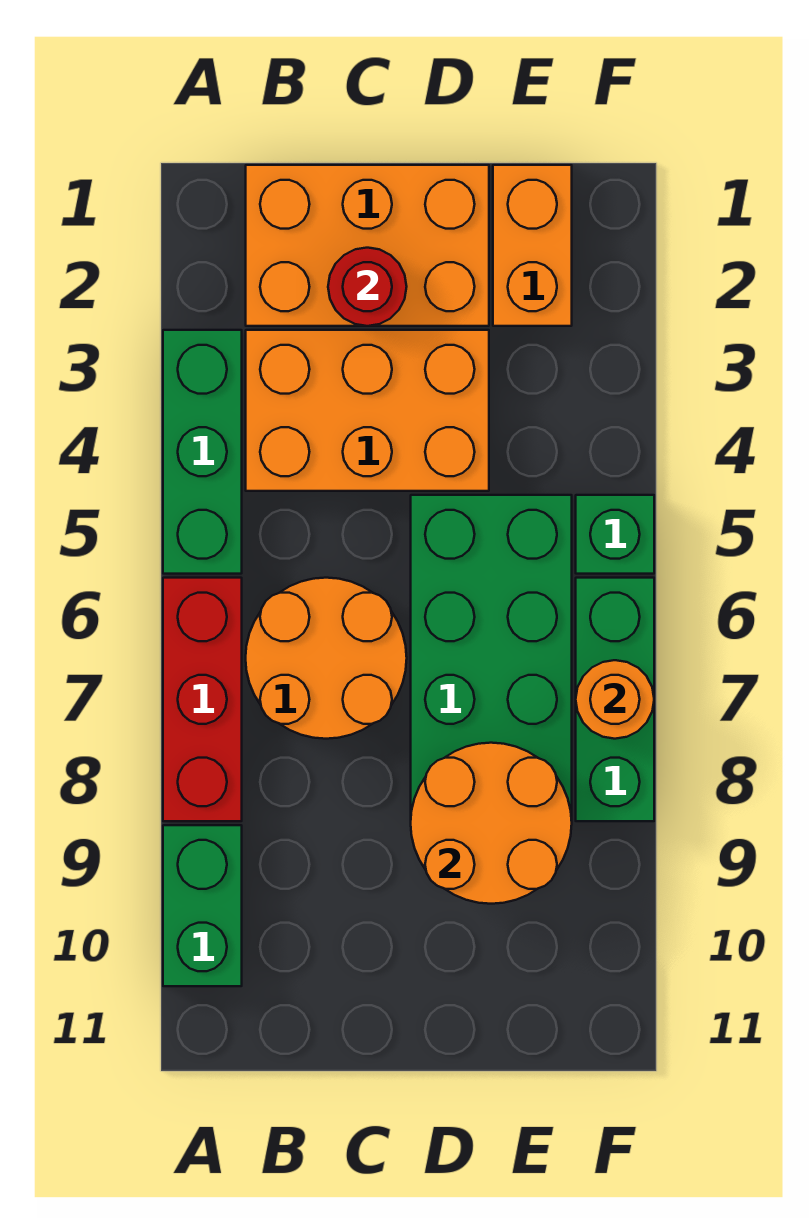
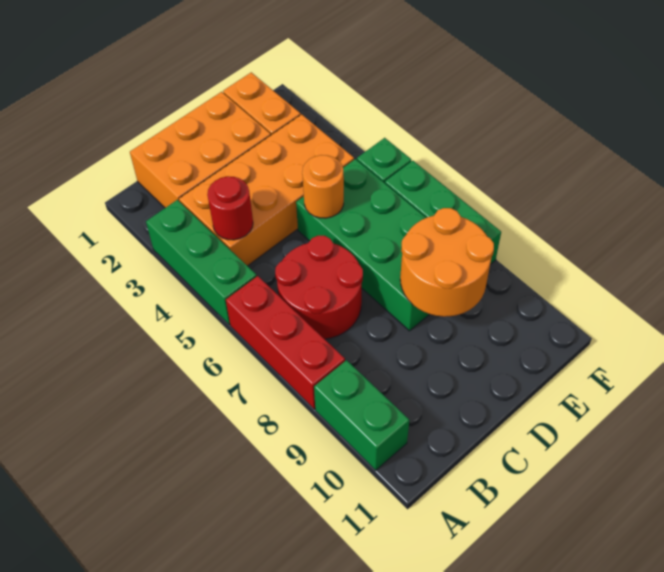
orange brick B3:D4 level 1 -> orange brick B3:E4 level 1
orange round brick B6:C7 level 1 -> red round brick B6:C7 level 1
red round brick C2 level 2 -> red round brick B4 level 2
orange round brick F7 level 2 -> orange round brick D5 level 2

